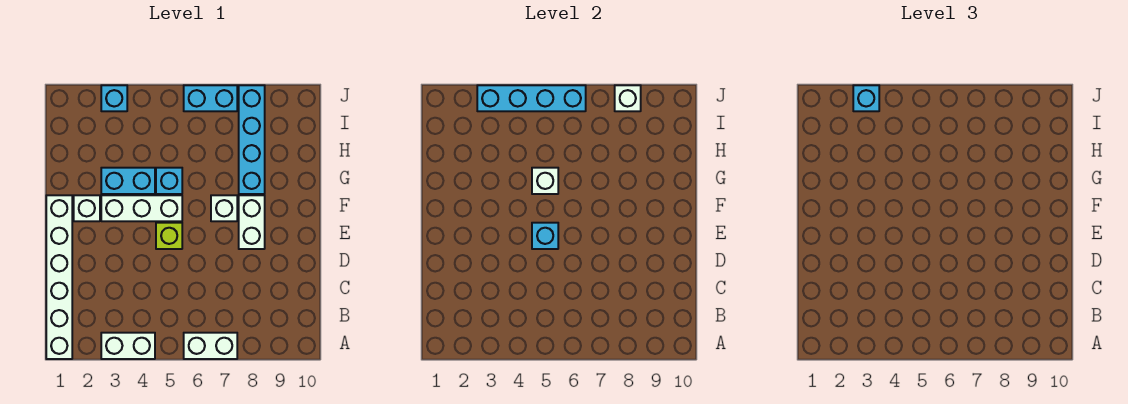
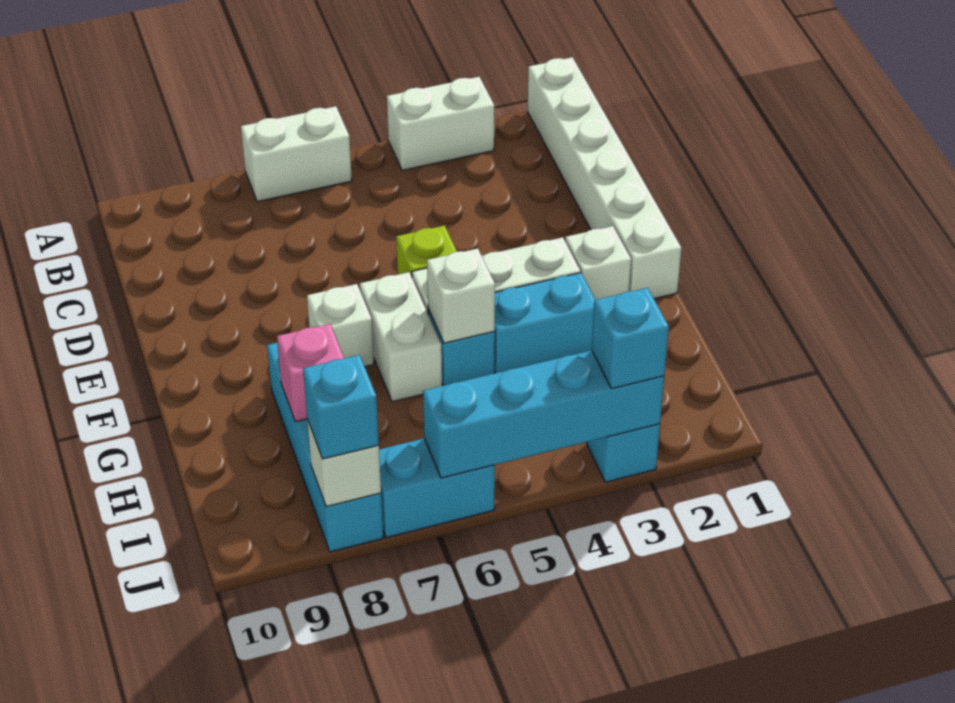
cyan brick E5 level 2 -> cyan brick J8 level 3
white brick E8:F8 level 1 -> white brick F6:G6 level 1
none -> pink brick H8 level 2

